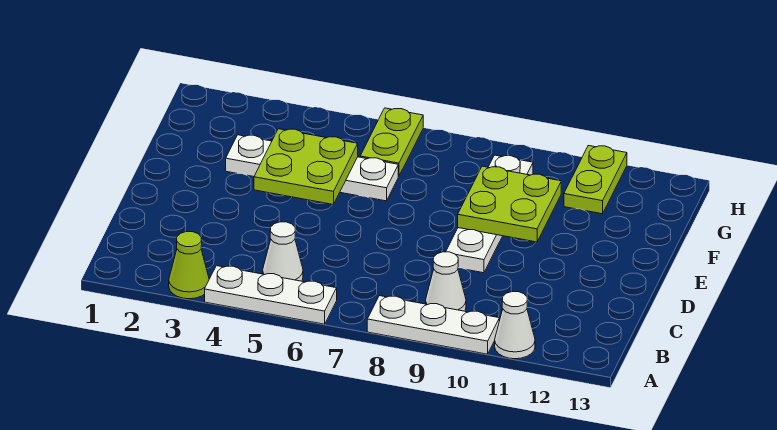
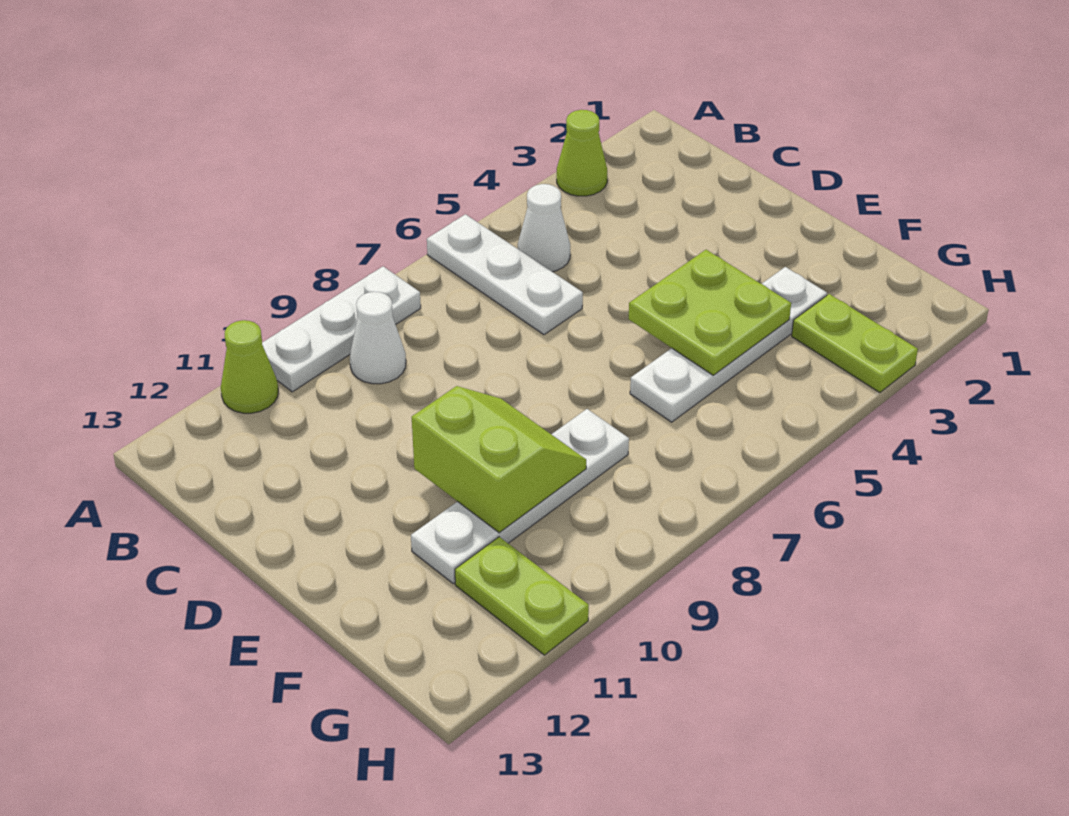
white plate A4:A6 level 1 -> white plate A6:C6 level 1
white cone A11 level 1 -> lime cone A11 level 1
white plate D9:G9 level 1 -> white plate F8:F11 level 1
lime plate E9:F10 level 2 -> lime slope E9:F10 level 2 top 10
lime plate G6:H6 level 1 -> lime plate G3:H3 level 1

